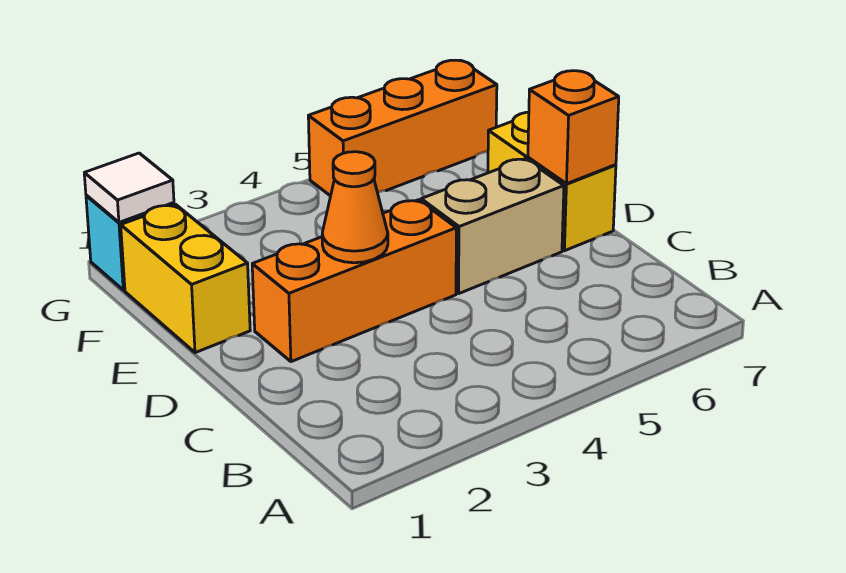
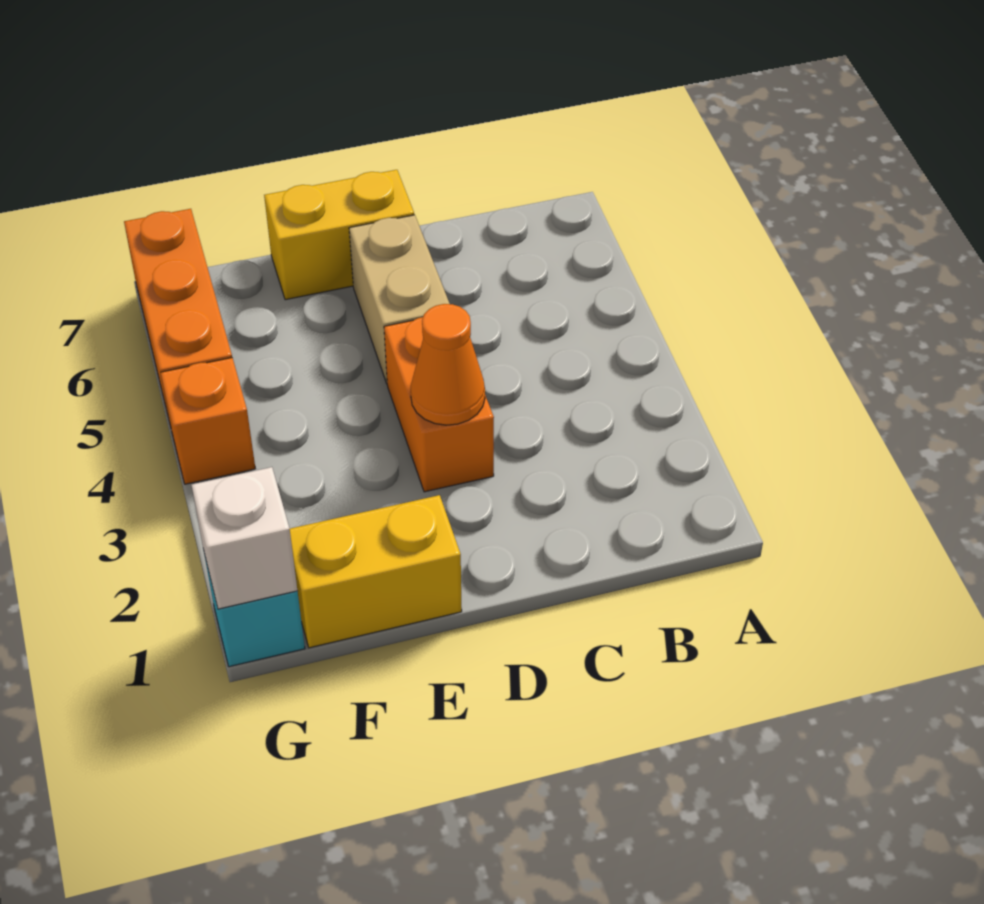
orange brick D2:D4 level 1 -> orange brick D3:D4 level 1
orange brick D7 level 2 -> orange brick G4 level 1
white tile G1 level 2 -> white brick G1 level 2

